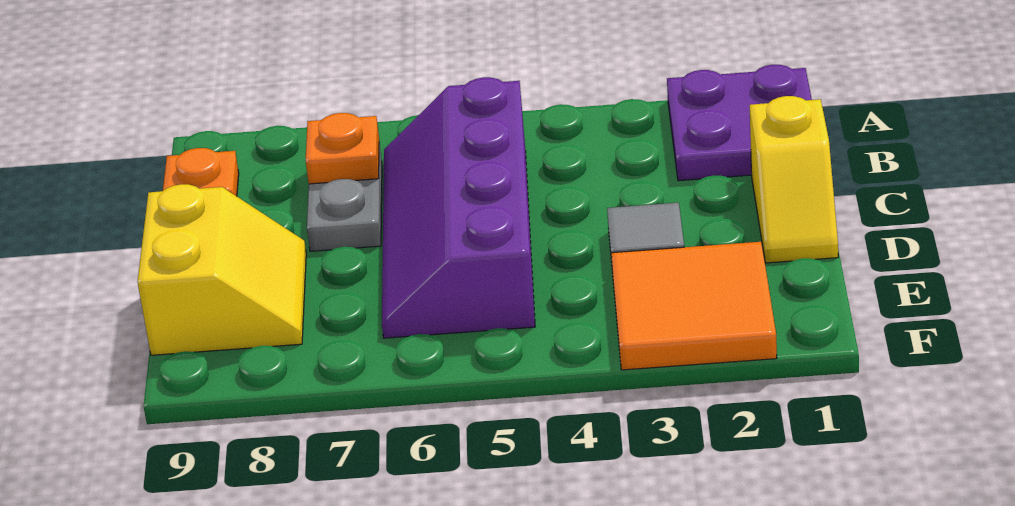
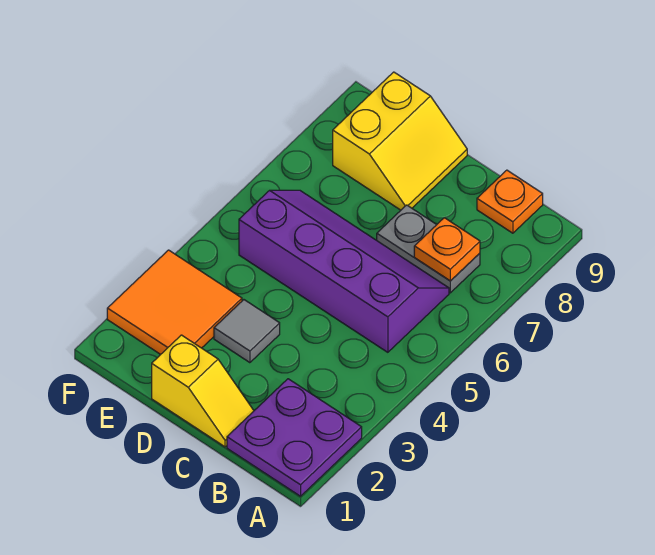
yellow slope C1:D1 level 1 top C -> yellow slope C1:D1 level 1 top D
yellow slope D8:E9 level 1 top 9 -> yellow slope D8:E9 level 1 top E

